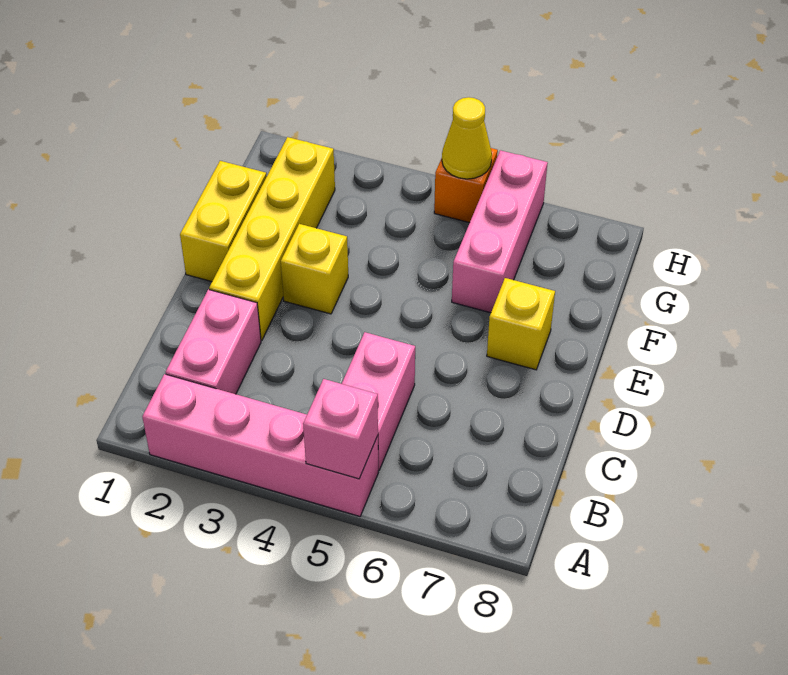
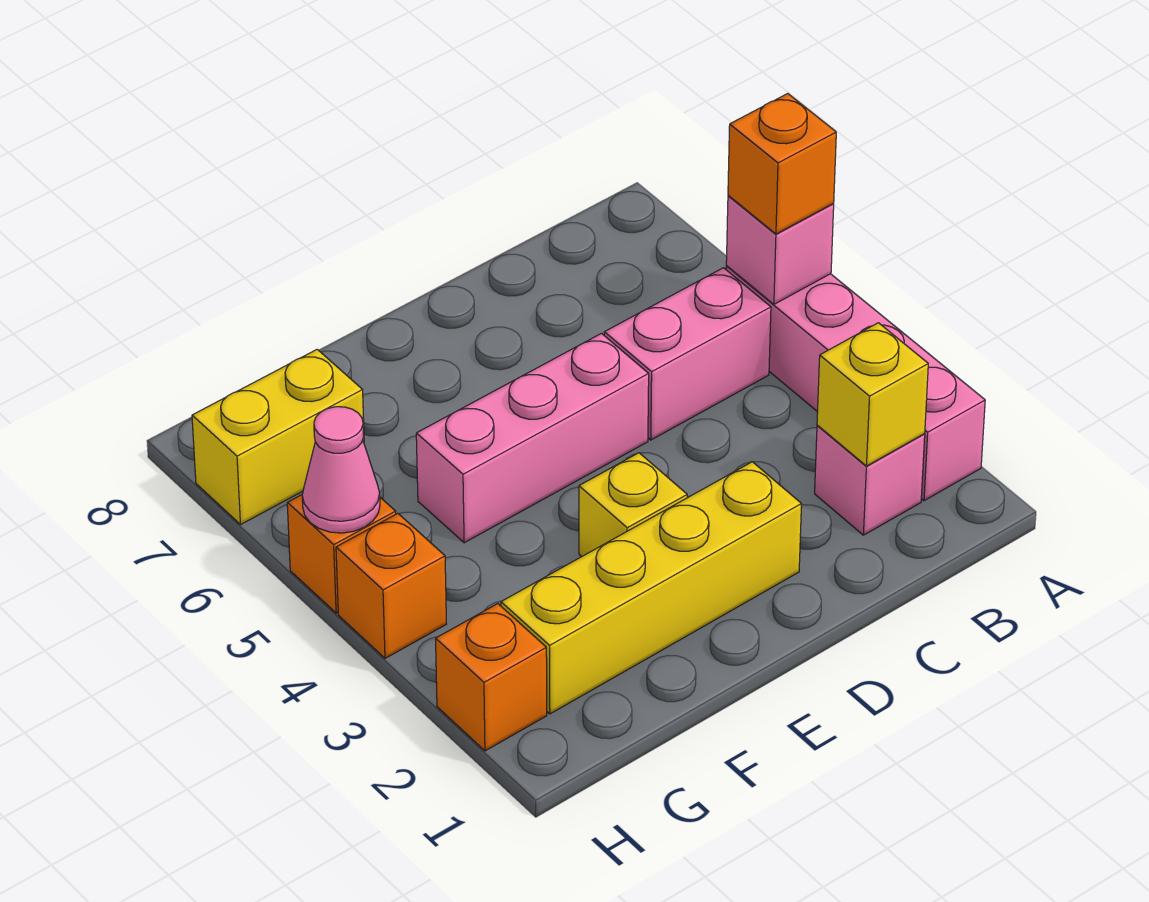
none -> orange brick A5 level 3
pink brick B2:C2 level 1 -> pink brick B2 level 1
yellow brick E1:F1 level 1 -> yellow brick G7:H7 level 1
yellow brick E7 level 1 -> yellow brick B2 level 2
pink brick F6:H6 level 1 -> pink brick D5:F5 level 1
none -> orange brick H2 level 1
none -> orange brick H4 level 1
yellow cone H5 level 2 -> pink cone H5 level 2

